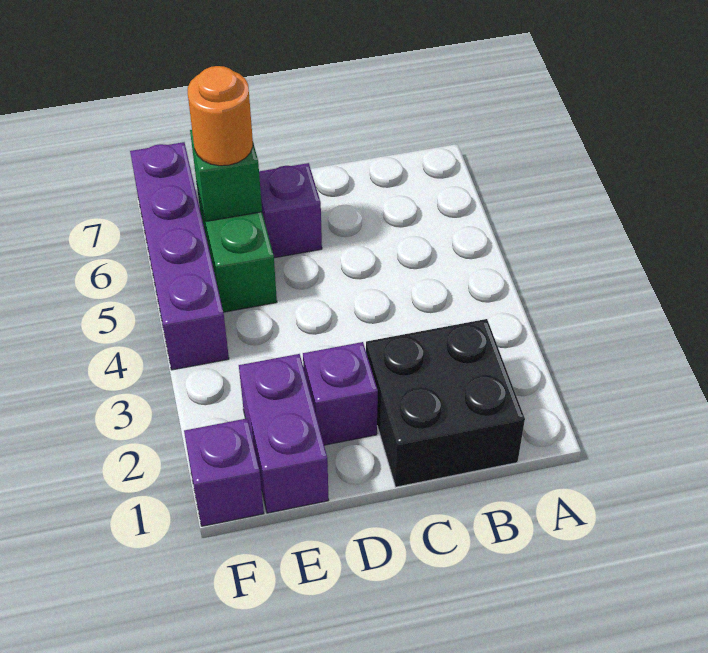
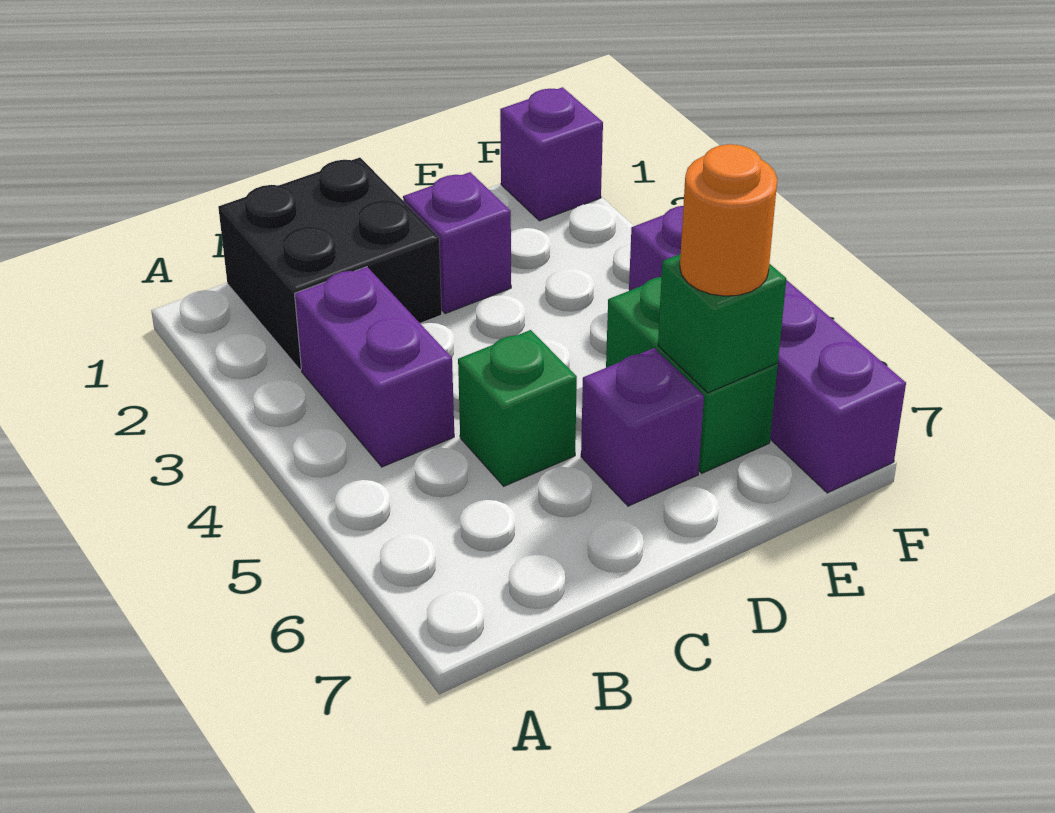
none -> green brick C5 level 1
purple brick E1:E2 level 1 -> purple brick B3:B4 level 1

